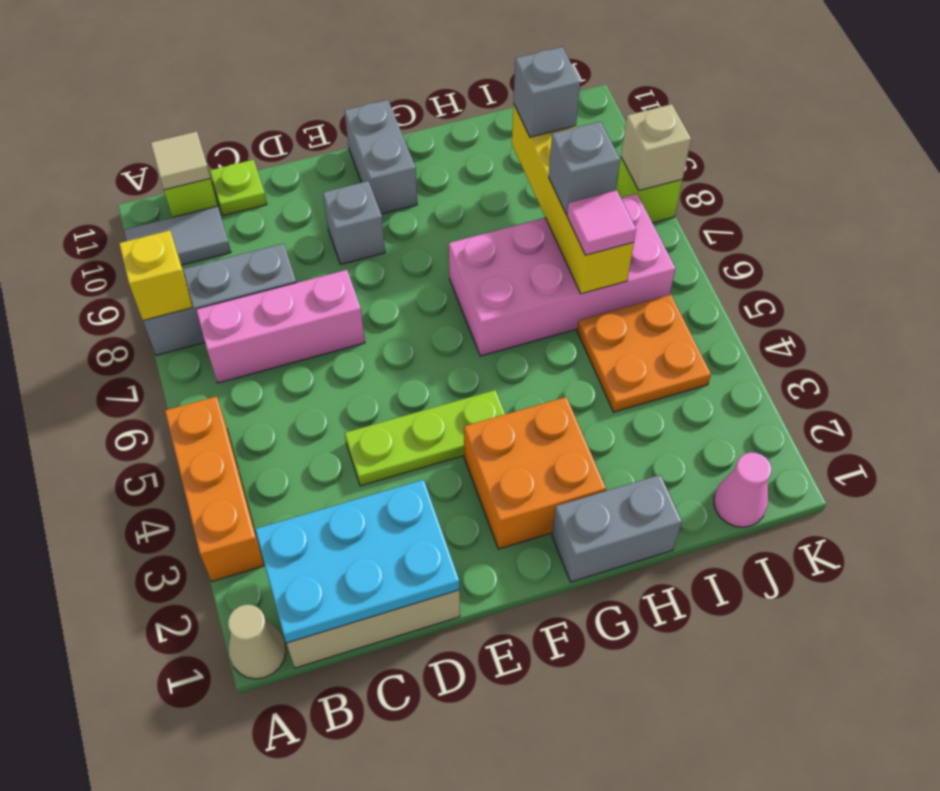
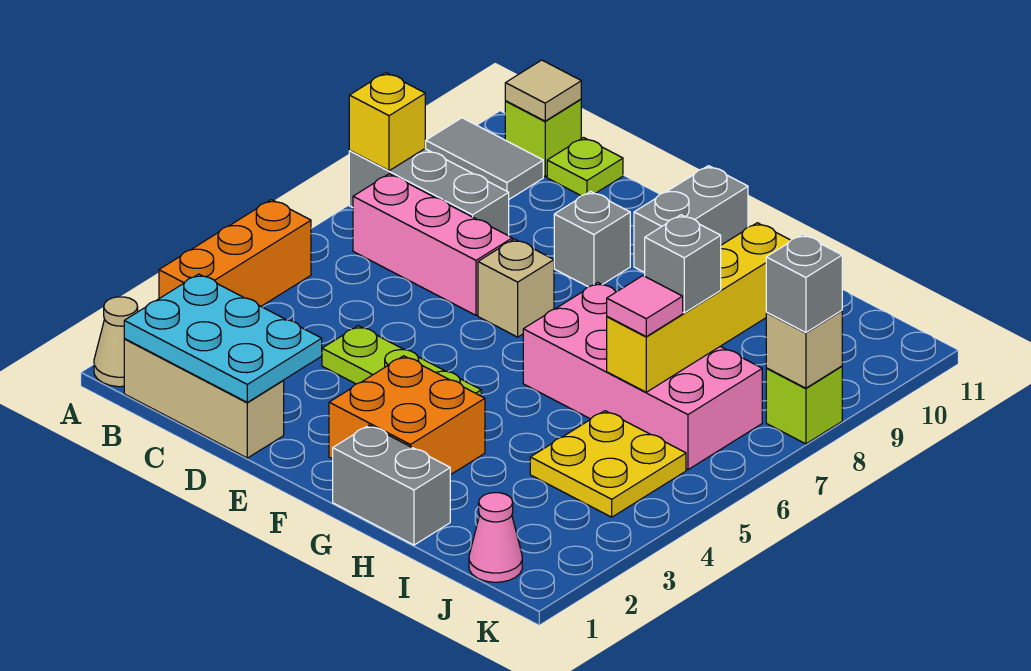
none -> tan brick E7 level 1
orange plate I4:J5 level 1 -> yellow plate I4:J5 level 1
grey brick I9 level 3 -> grey brick K8 level 3

